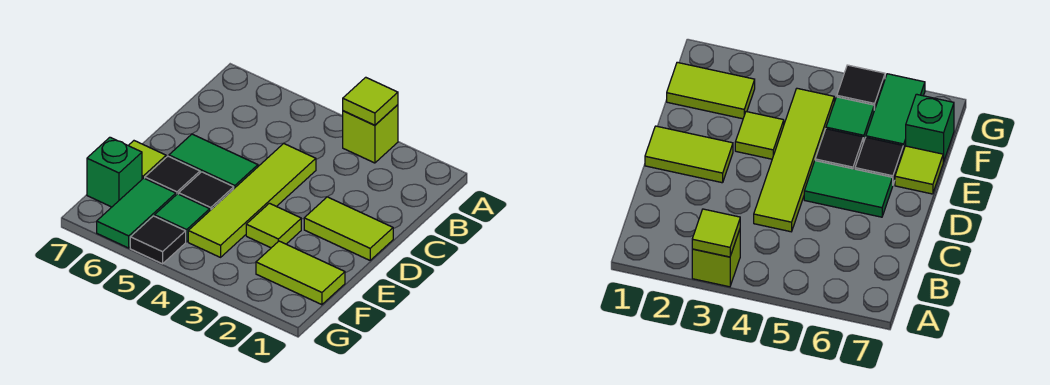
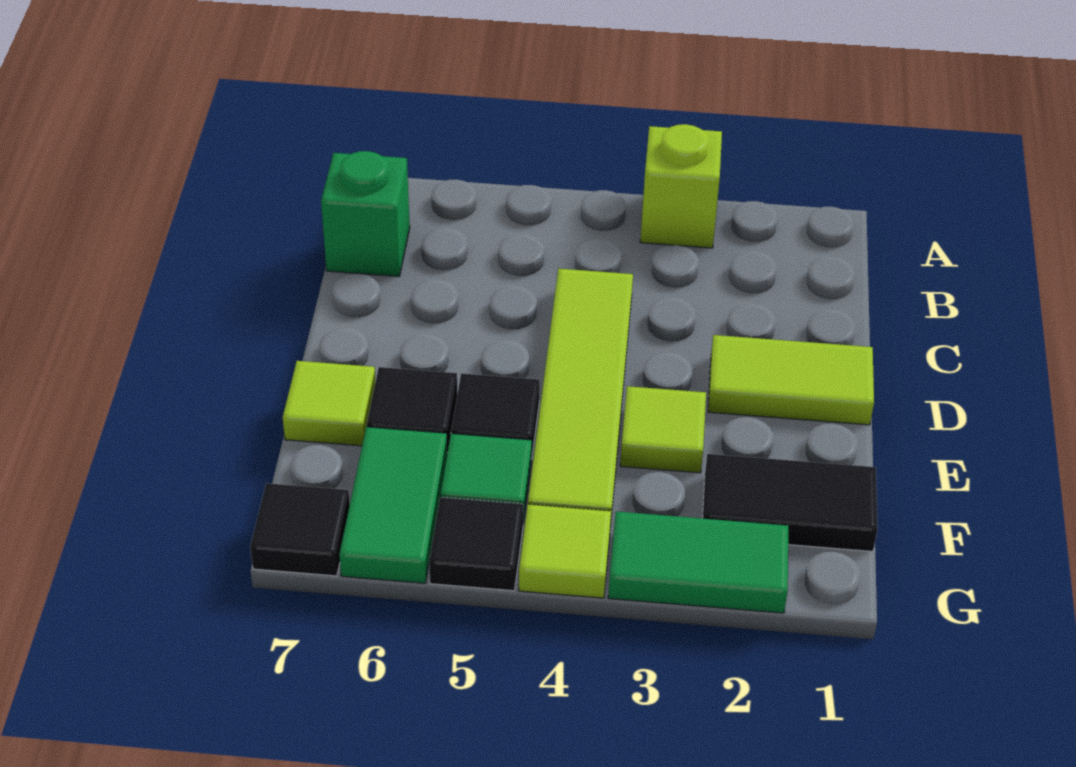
lime tile A3 level 2 -> lime tile G4 level 1
green tile D5:D6 level 1 -> green tile G2:G3 level 1
lime tile F1:F2 level 1 -> black tile F1:F2 level 1
green brick F7 level 1 -> green brick B7 level 1
none -> black tile G7 level 1

